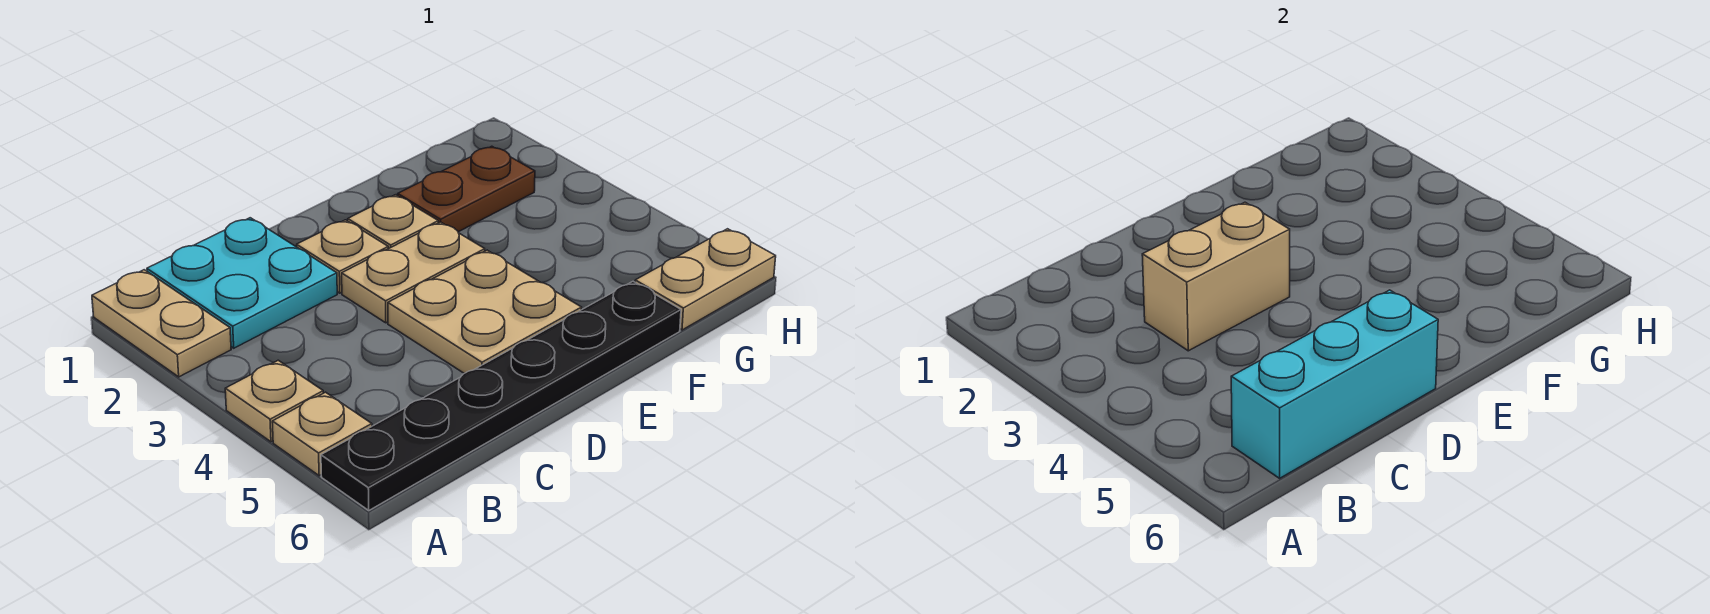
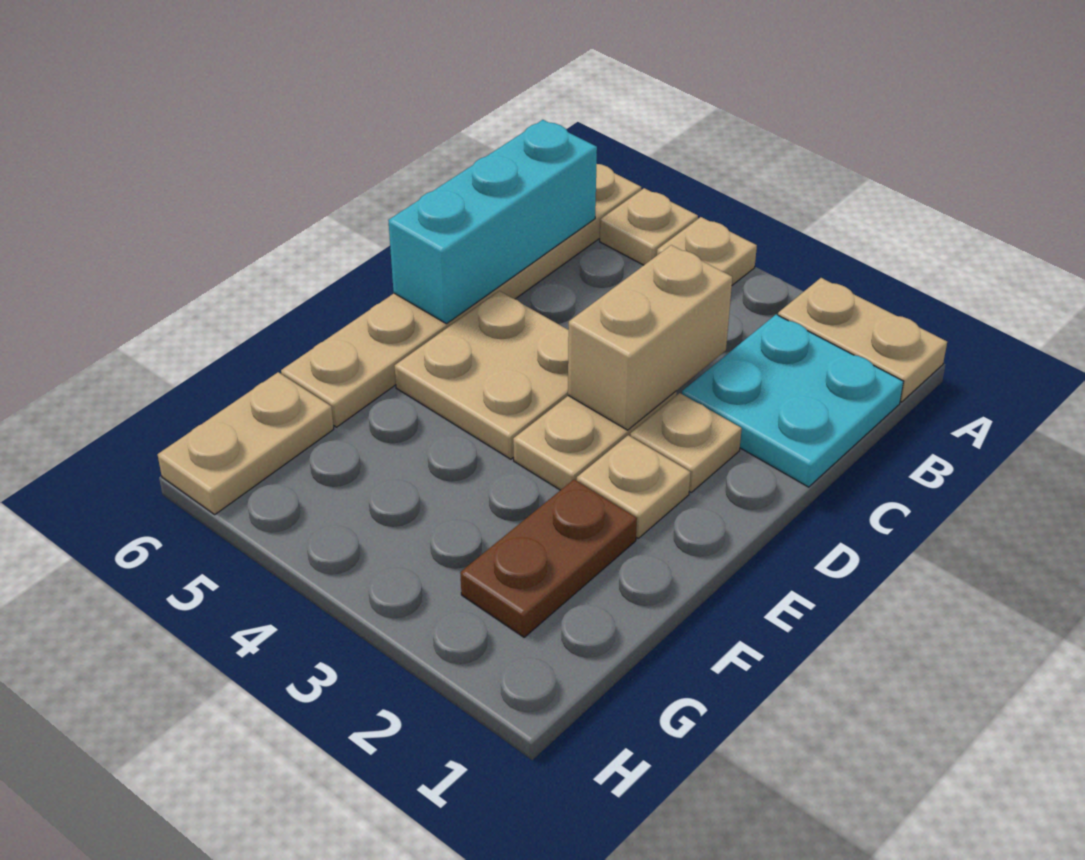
black plate A6:F6 level 1 -> tan plate A6:F6 level 1

